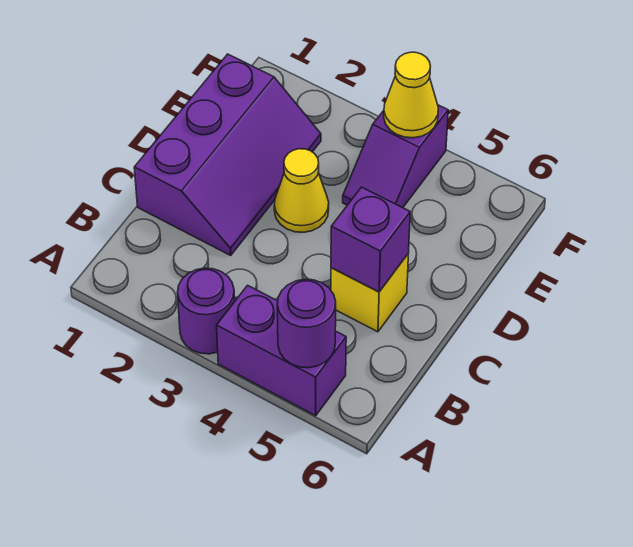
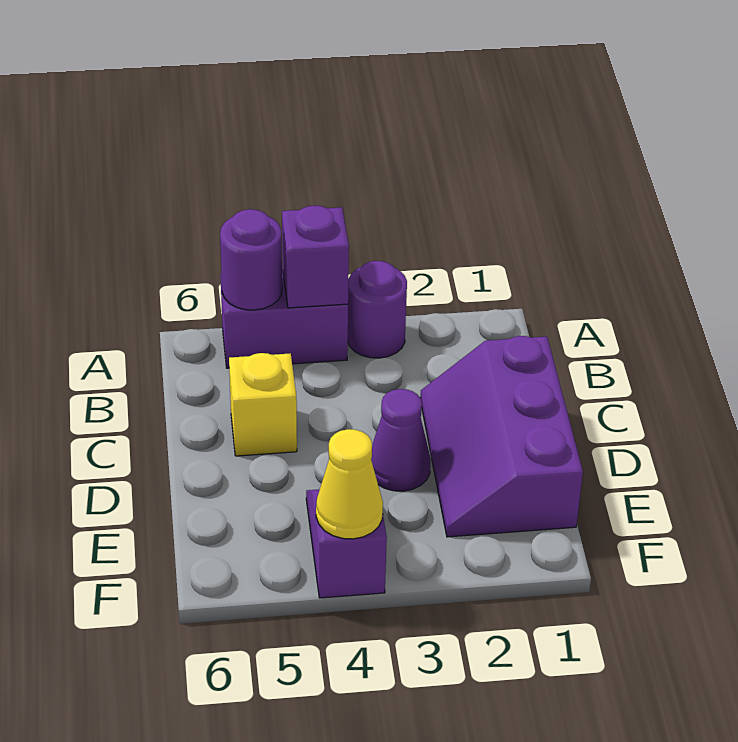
purple brick C5 level 2 -> purple brick A4 level 2
yellow cone D3 level 1 -> purple cone D3 level 1

